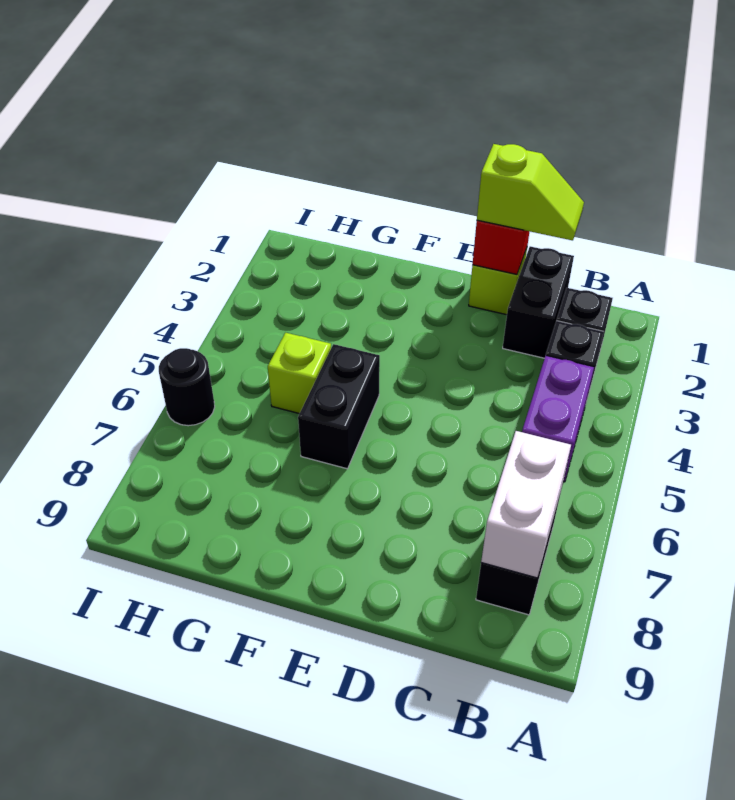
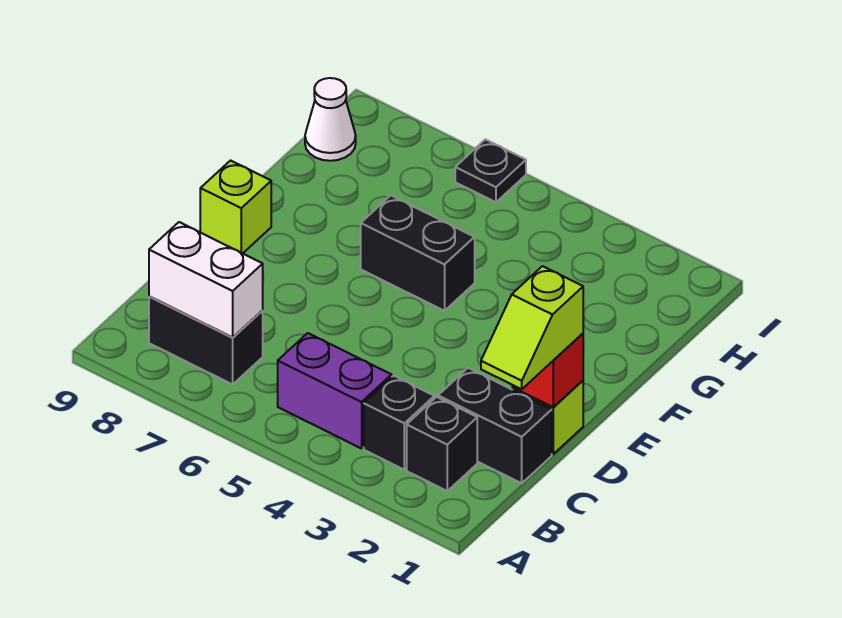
lime brick G5 level 1 -> lime brick E9 level 1
none -> white cone H9 level 1
black round brick I6 level 1 -> black plate I6 level 1

